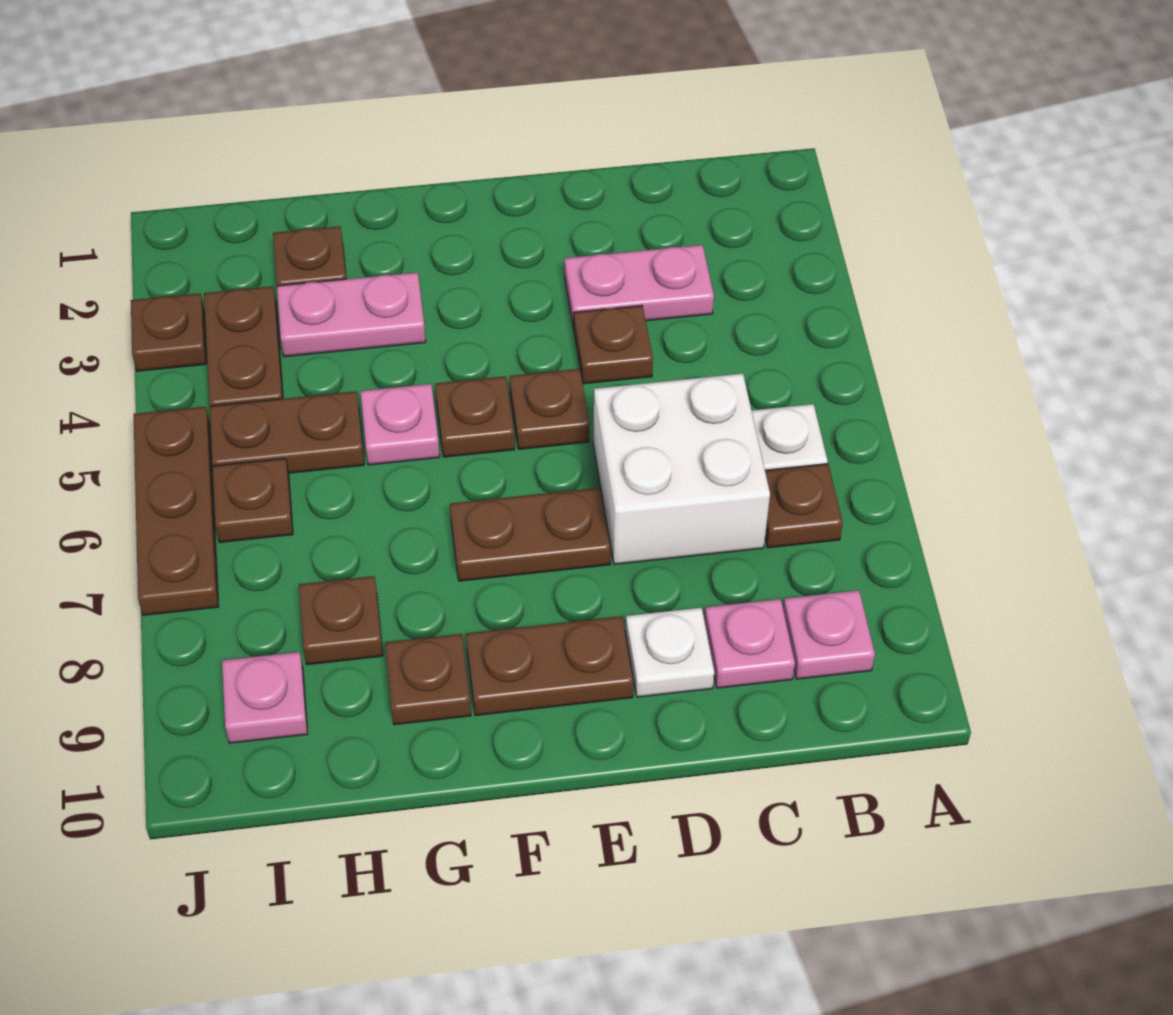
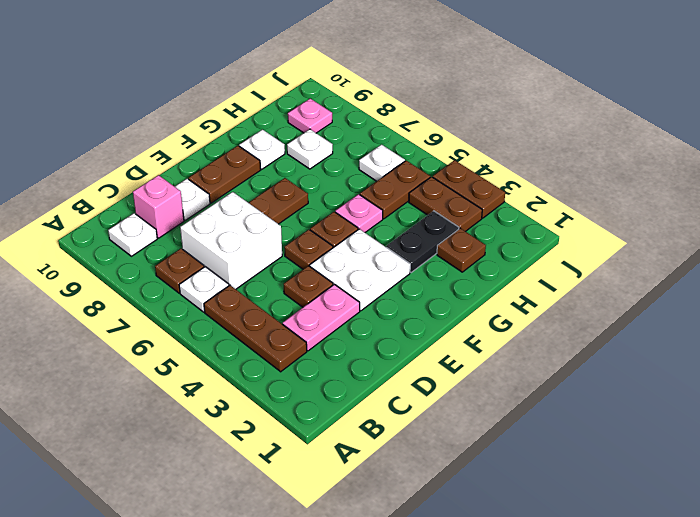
pink plate B9 level 1 -> white plate B9 level 1
pink plate C9 level 1 -> pink brick C9 level 1
none -> white plate E3:F4 level 1
pink plate G3:H3 level 1 -> black plate G3:H3 level 1
brown plate G9 level 1 -> white plate G9 level 1
brown plate H8 level 1 -> white plate H8 level 1
brown plate I6 level 1 -> white plate I6 level 1
brown plate J3 level 1 -> brown plate J3:J4 level 1
brown plate J5:J7 level 1 -> brown plate B3:B5 level 1

